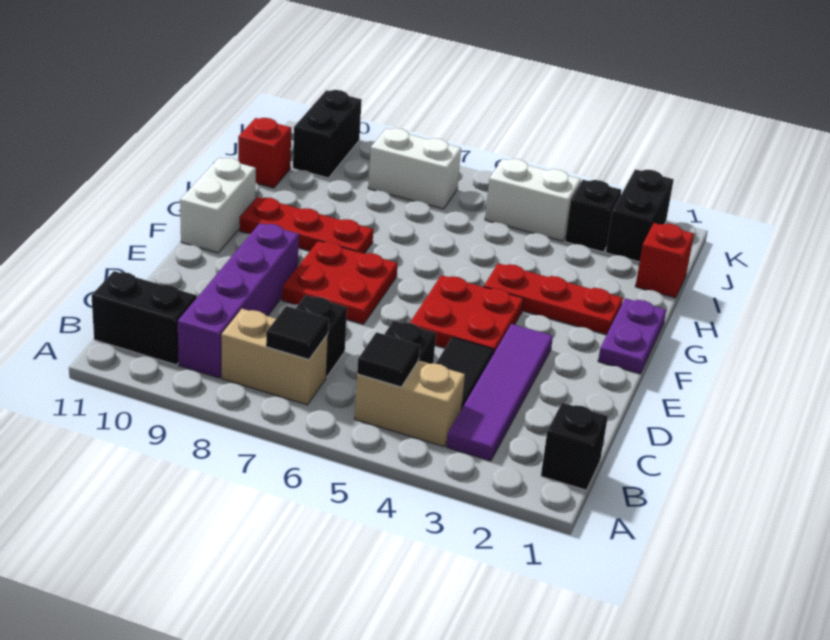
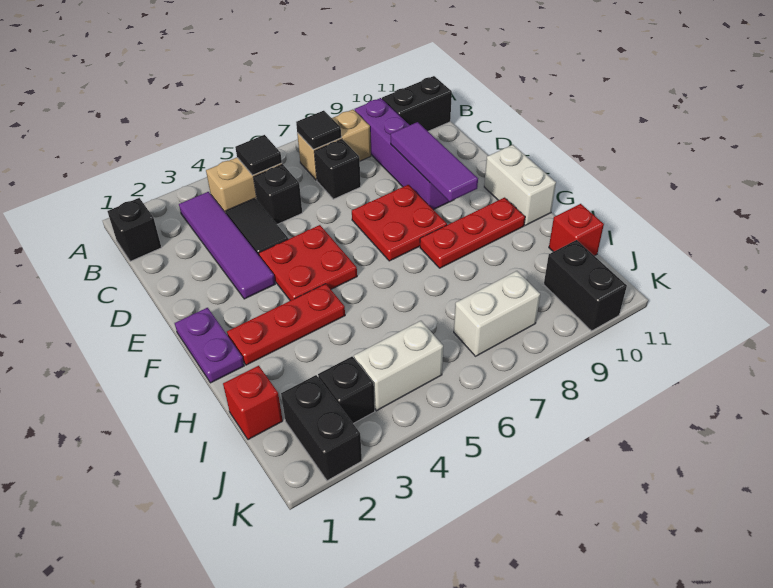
none -> purple tile D9:F9 level 2

